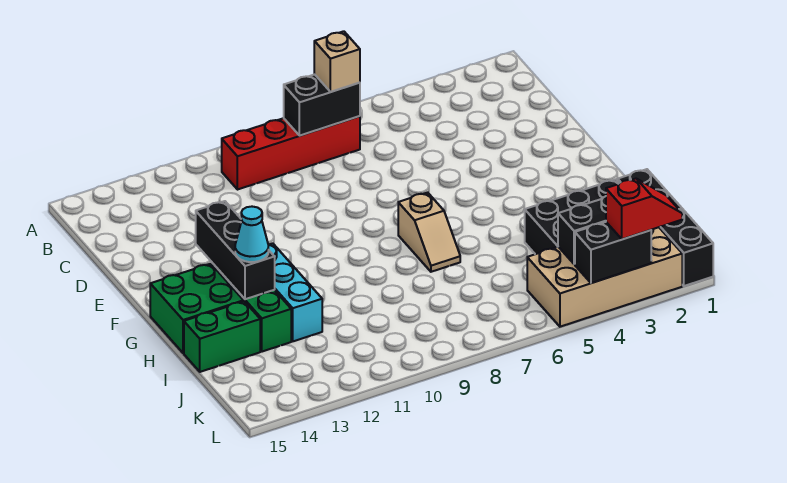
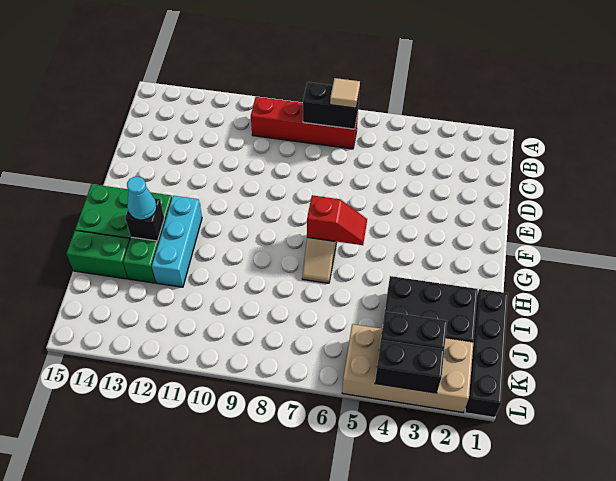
tan brick B7 level 3 -> tan tile B7 level 3
black brick F13:H13 level 2 -> black brick H13 level 2
red slope L2:L3 level 3 top 3 -> red slope G6:G7 level 2 top 7

